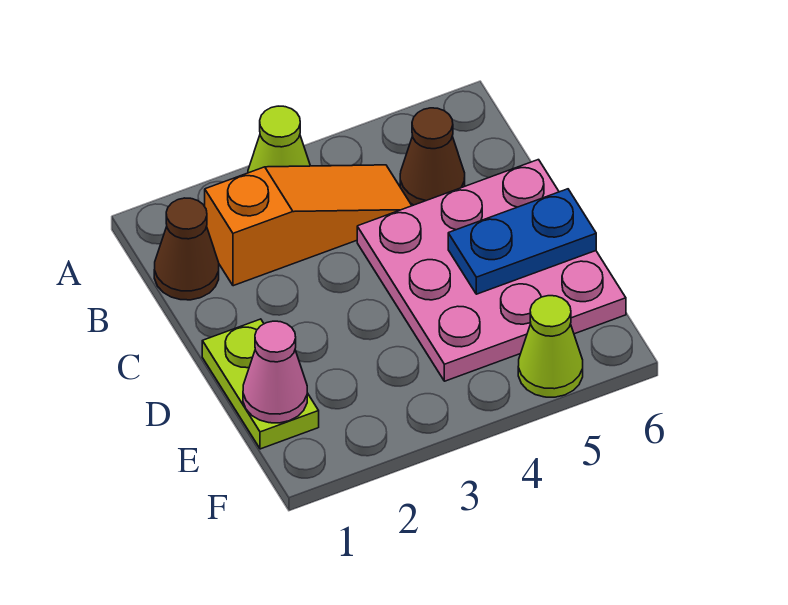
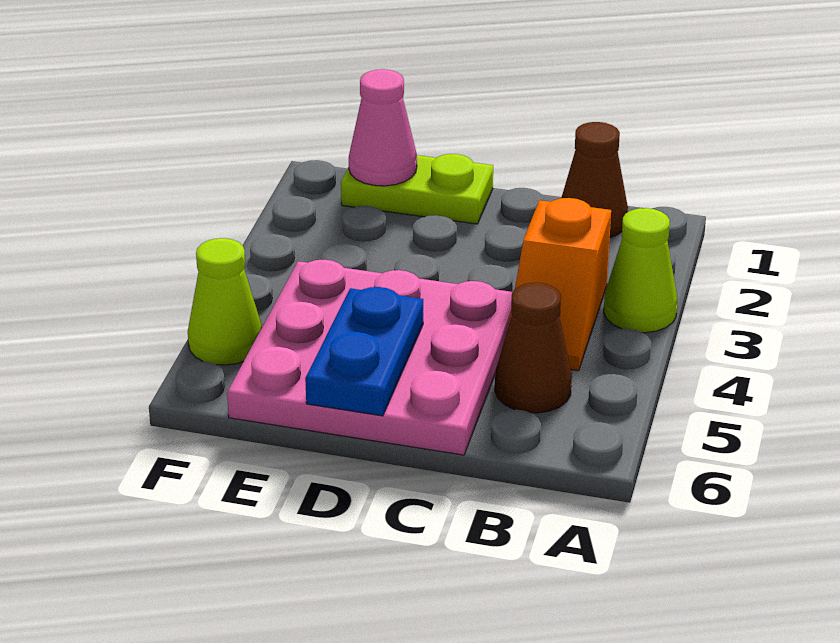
orange slope B2:B4 level 1 top 2 -> orange slope B3:B4 level 1 top 3

